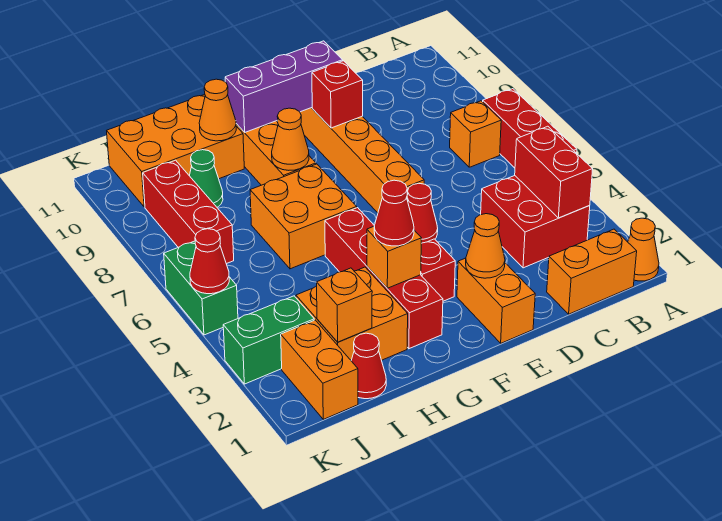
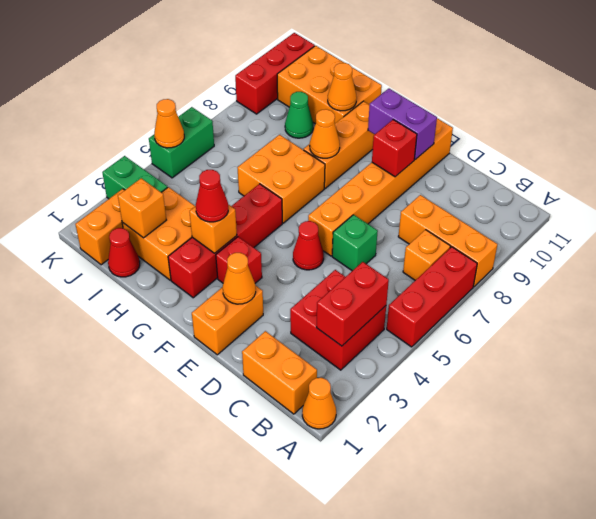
none -> orange brick A8:C8 level 1
none -> green brick D6 level 1
purple brick E10:G10 level 2 -> purple brick E10:F10 level 2
red brick J7:J9 level 1 -> red brick K9:K11 level 1
red cone K5 level 2 -> orange cone K5 level 2

